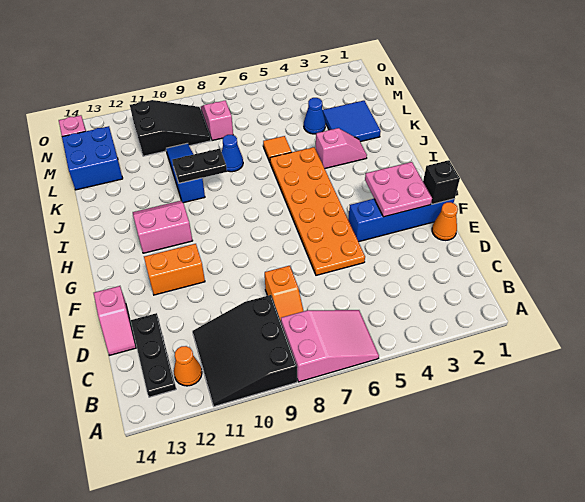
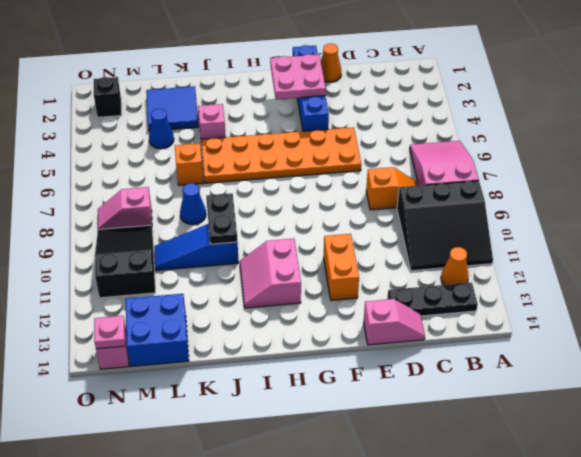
black brick F1 level 2 -> black brick N2 level 1
orange tile K6 level 1 -> orange brick K6 level 1
none -> pink plate N14 level 2

